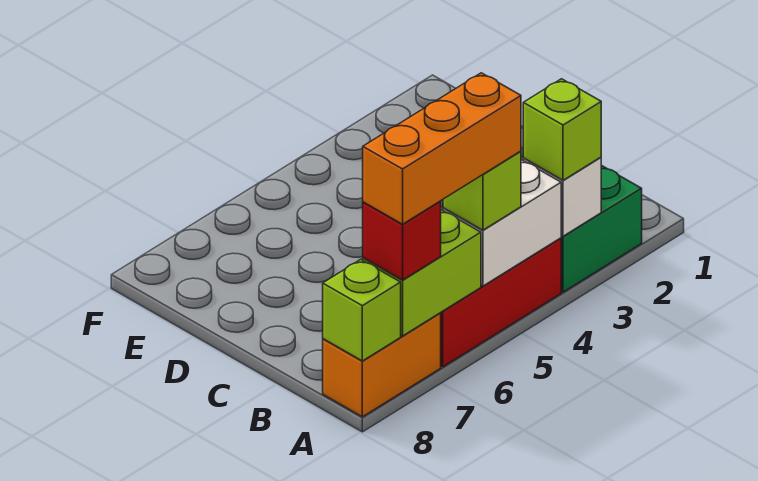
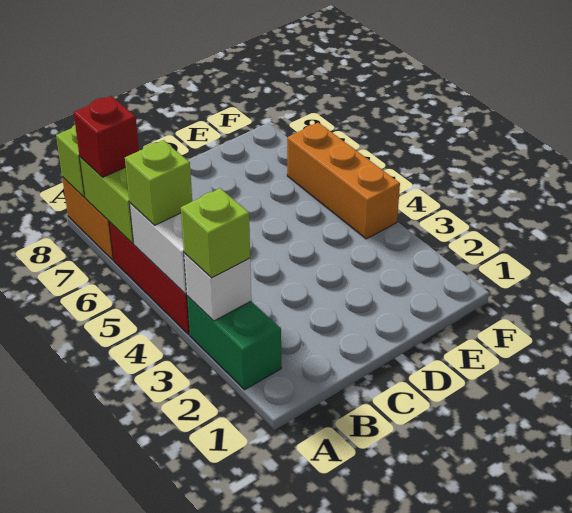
orange brick A5:A7 level 4 -> orange brick F4:F6 level 1

